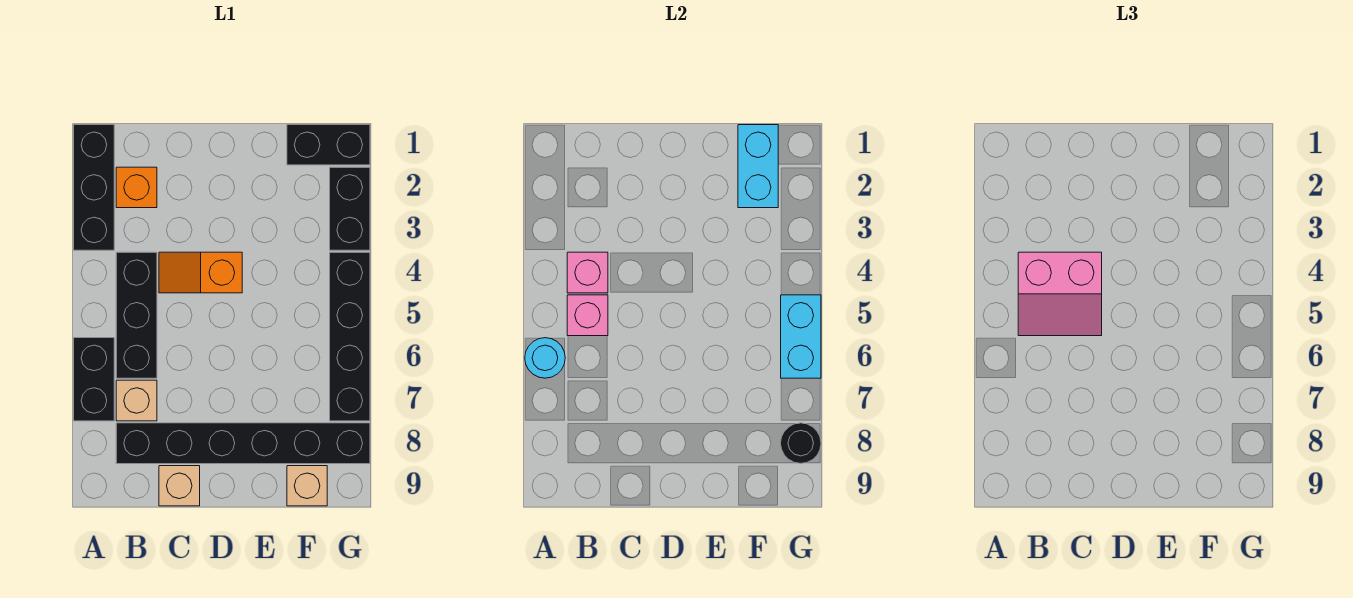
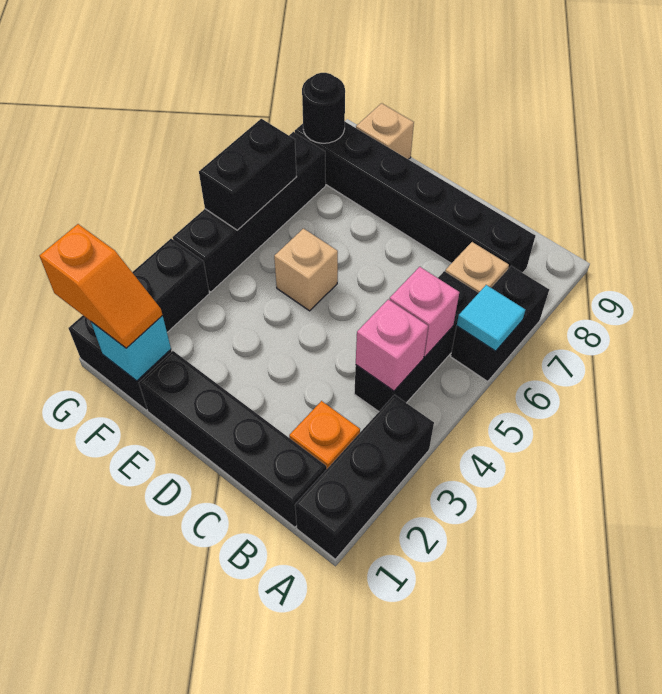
cyan round brick A6 level 2 -> cyan tile A6 level 2
none -> black brick B1:E1 level 1
pink slope B4:C5 level 3 top 4 -> none
orange slope C4:D4 level 1 top D -> orange slope F1:G1 level 3 top G
tan brick C9 level 1 -> tan brick E5 level 1
cyan brick F1:F2 level 2 -> cyan brick F1 level 2
cyan brick G5:G6 level 2 -> black brick G5:G6 level 2

